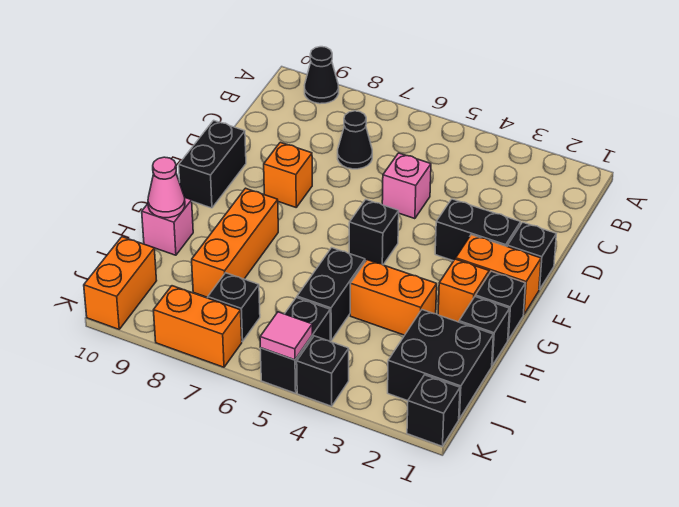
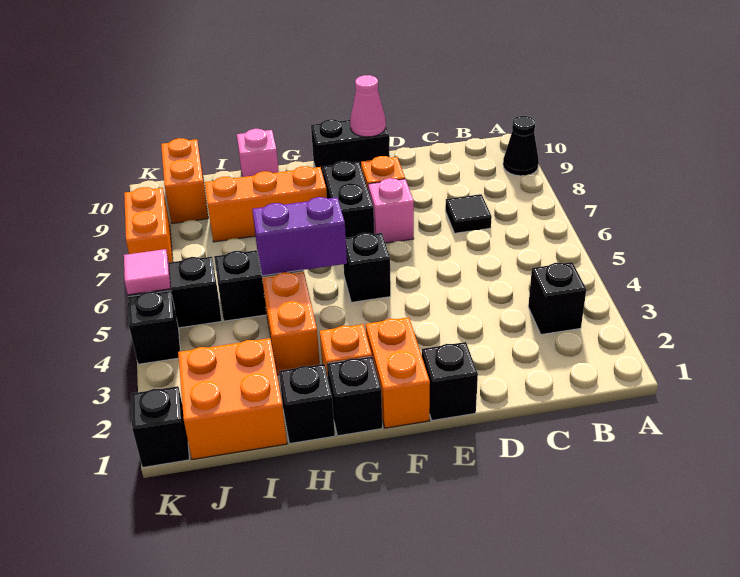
black cone C7 level 1 -> black tile C7 level 1
pink brick D5 level 1 -> pink brick E7 level 1
black brick E2:E3 level 1 -> black brick F7:F8 level 1
none -> purple brick G5:H5 level 2
pink cone H10 level 2 -> pink cone E10 level 2
black brick I1:J2 level 1 -> orange brick I1:J2 level 1
black brick J7 level 1 -> black brick B3 level 1
orange brick J10:K10 level 1 -> orange brick J9:J10 level 1

